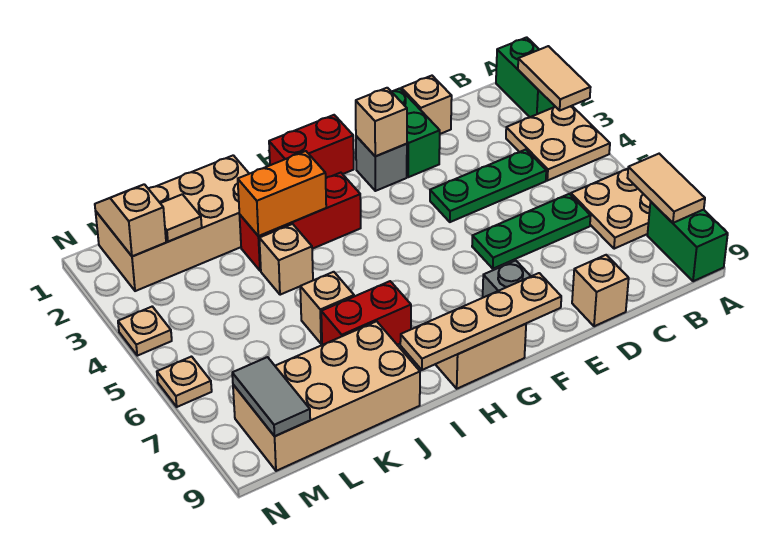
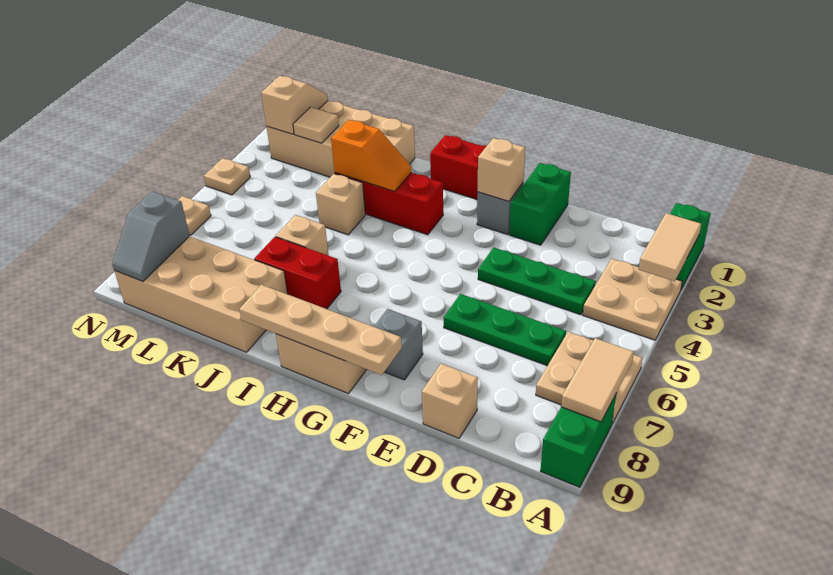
tan brick D1 level 1 -> none
orange brick I3:J3 level 2 -> orange slope I3:J3 level 2 top J
grey tile M8:M9 level 2 -> grey slope M8:M9 level 2 top 8

